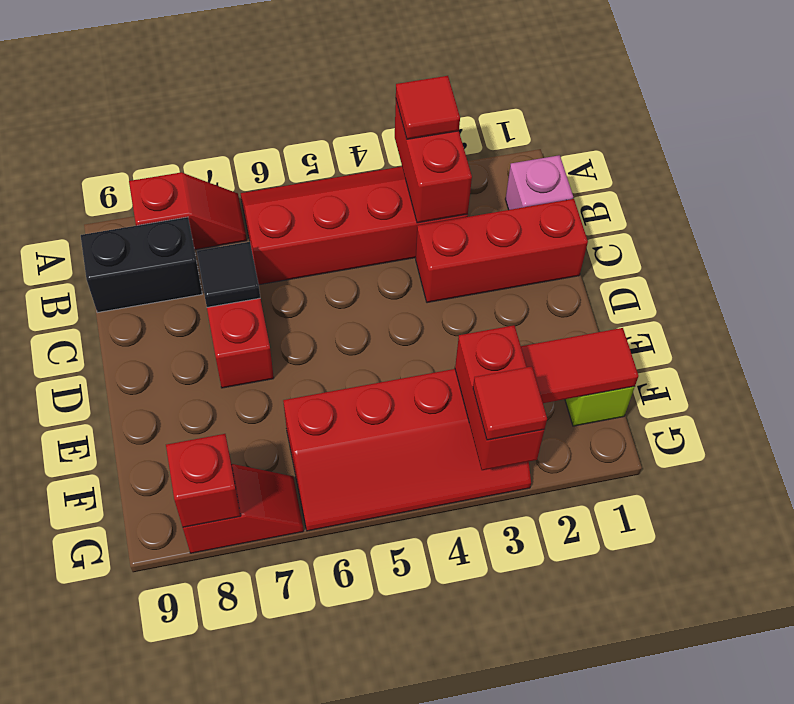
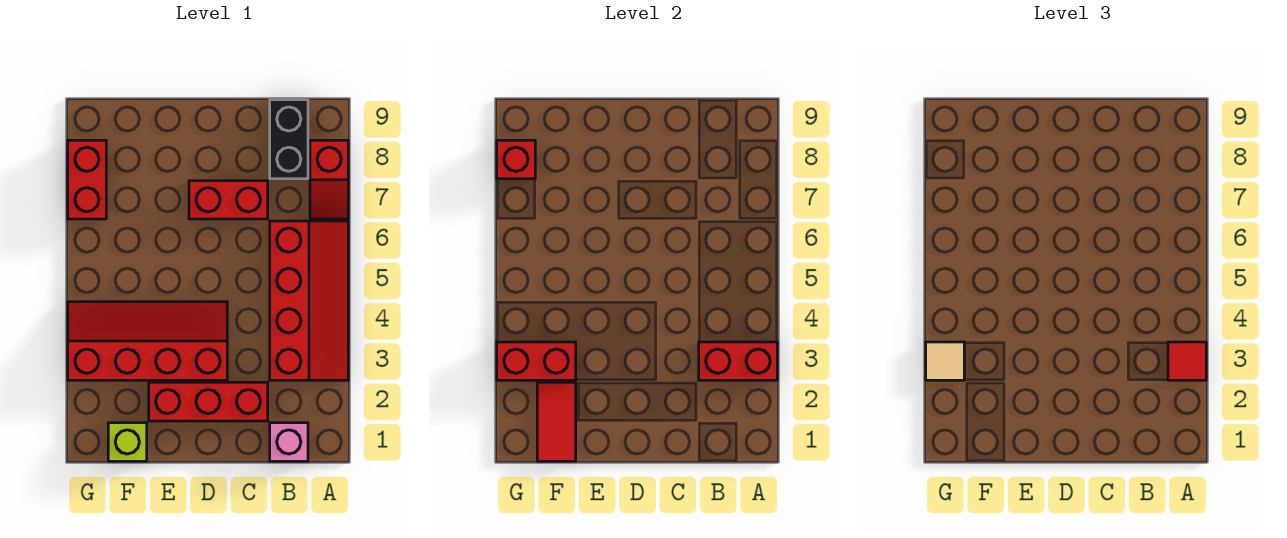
red brick C1:C3 level 1 -> red brick C2:E2 level 1
black tile C7 level 2 -> none
red slope F3:G6 level 1 top F -> red slope D3:G4 level 1 top 3
red tile G3 level 3 -> tan tile G3 level 3
red slope G7:G8 level 1 top 8 -> red brick G7:G8 level 1

